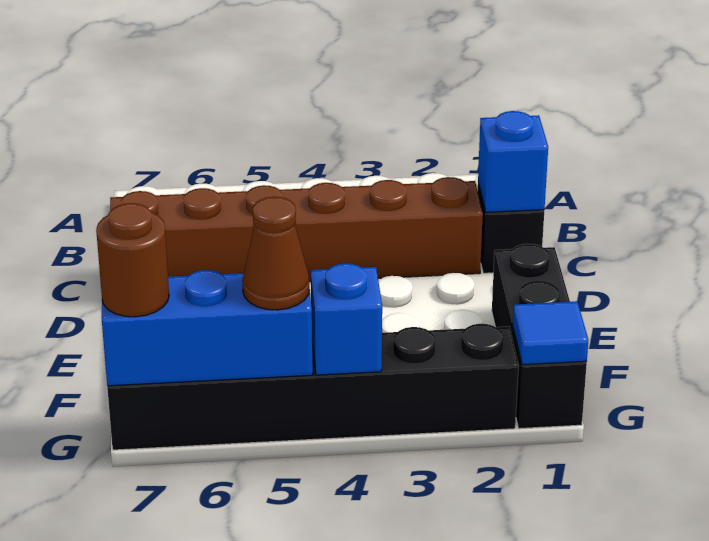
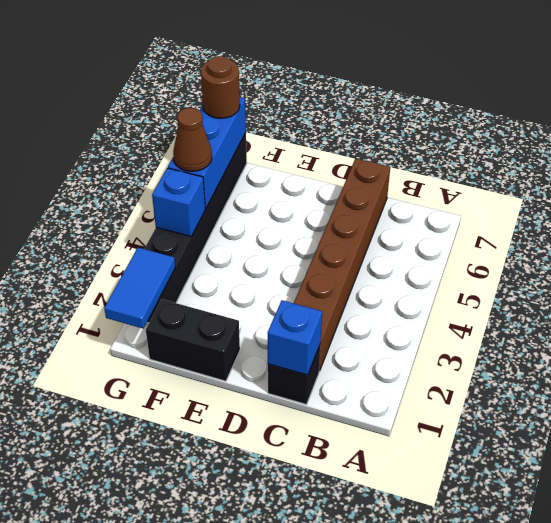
black brick E1:G1 level 1 -> black brick E1:F1 level 1
blue tile G1 level 2 -> blue tile G1:G2 level 2

